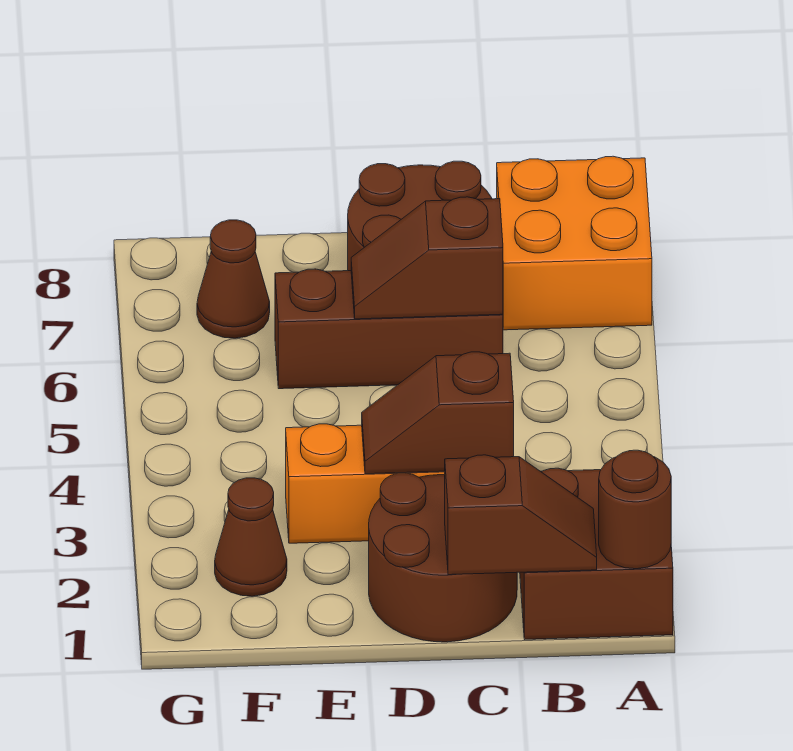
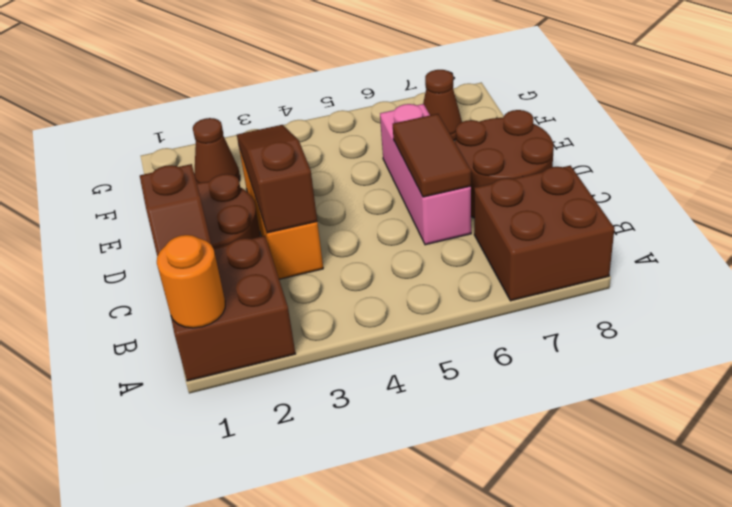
brown round brick A1 level 2 -> orange round brick A1 level 2
orange brick A7:B8 level 1 -> brown brick A7:B8 level 1
brown slope C3:D3 level 2 top C -> brown slope C3:E3 level 2 top C
brown brick C6:E6 level 1 -> pink brick C6:E6 level 1
brown slope C6:D6 level 2 top C -> brown tile C6:D6 level 2

